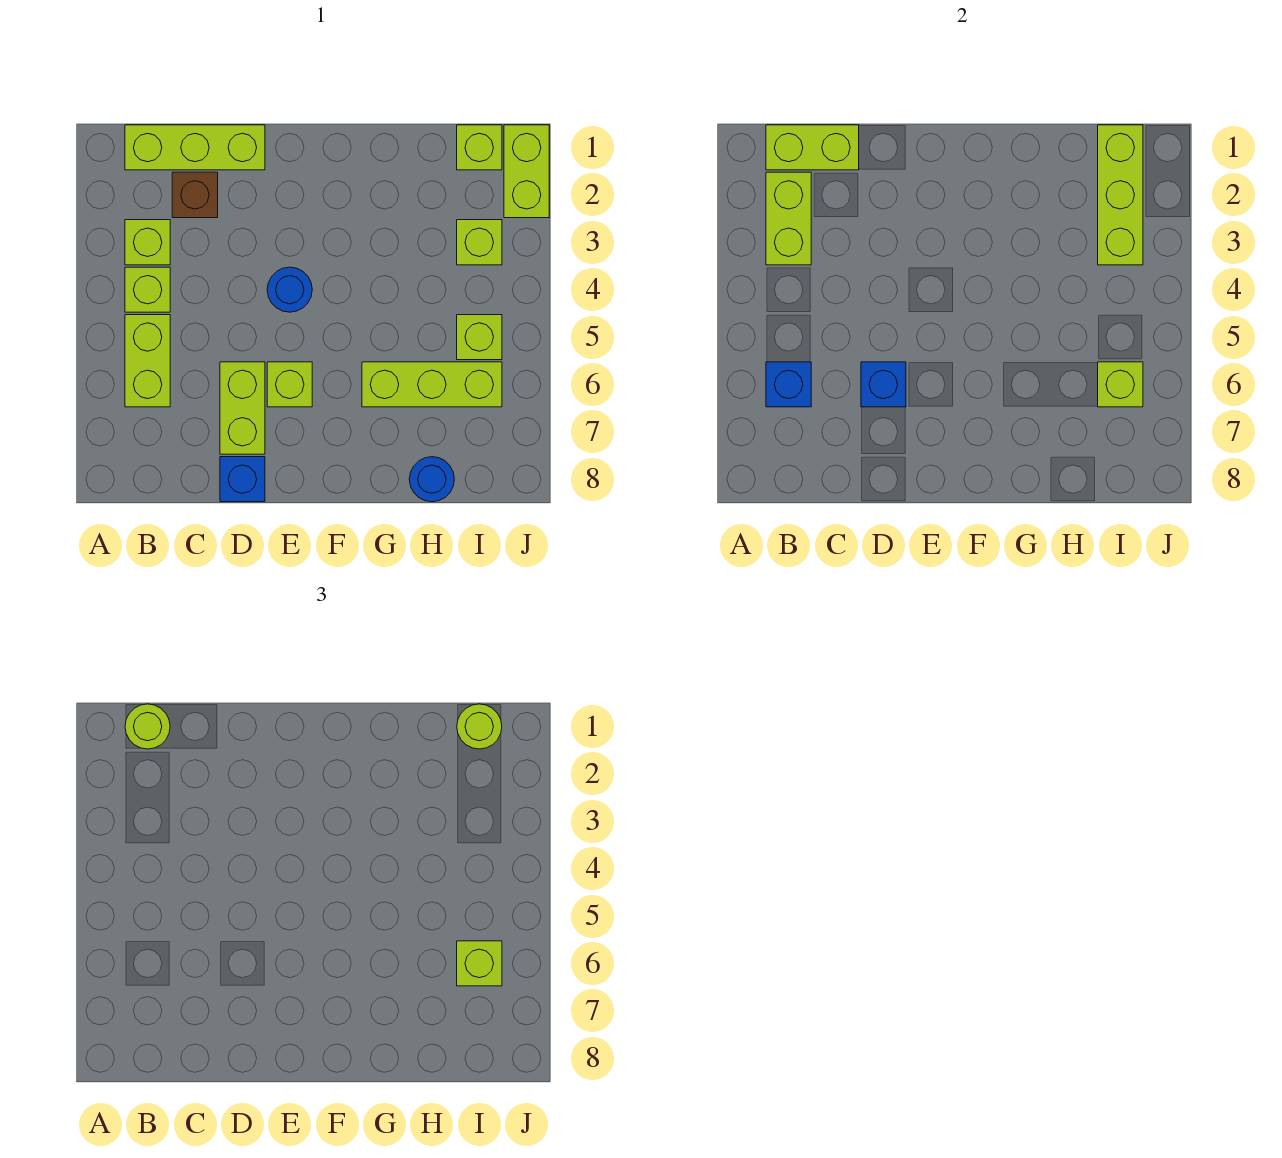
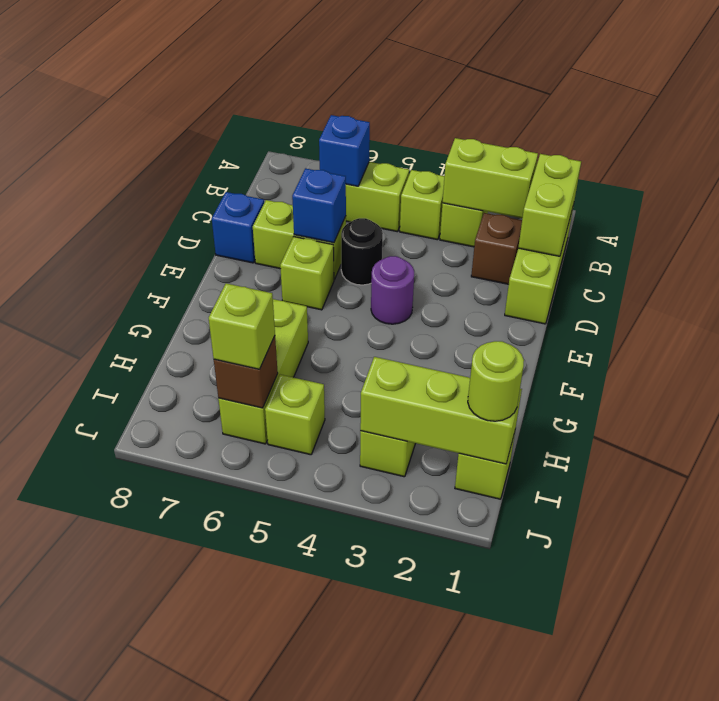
lime round brick B1 level 3 -> none
none -> black round brick D5 level 1
blue round brick E4 level 1 -> purple round brick E4 level 1
blue round brick H8 level 1 -> none
lime brick I6 level 2 -> brown brick I6 level 2
lime brick J1:J2 level 1 -> none

